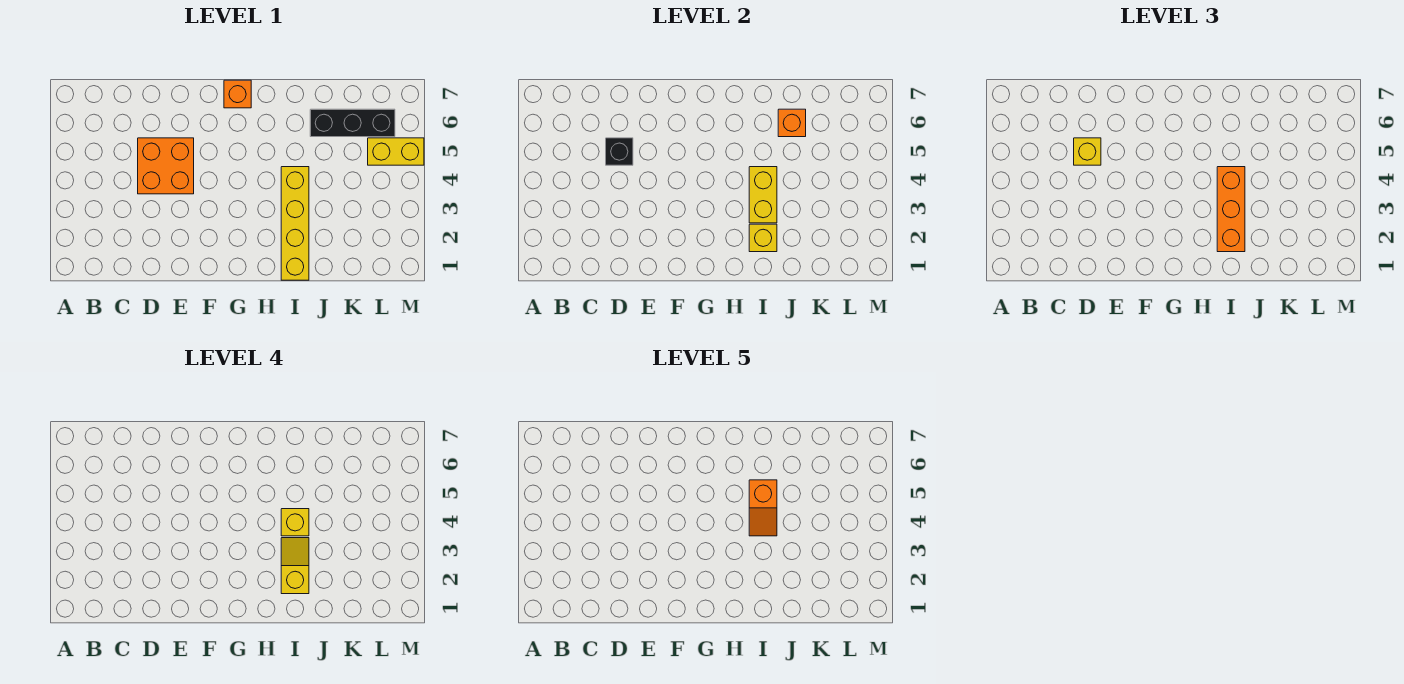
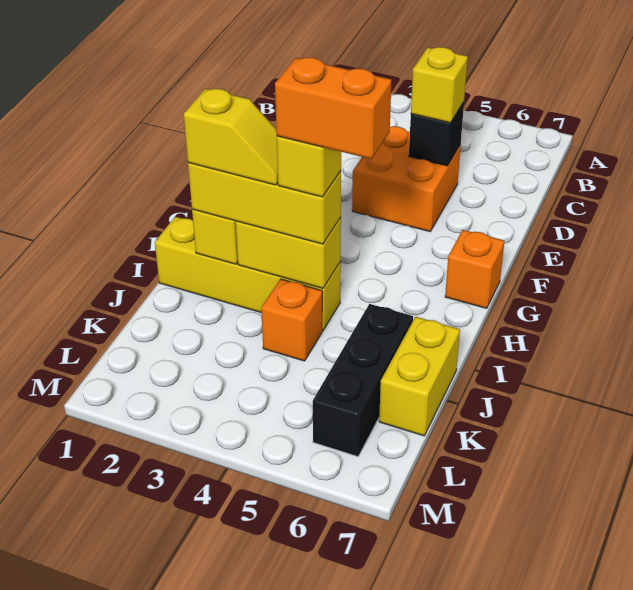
orange brick I2:I4 level 3 -> yellow brick I2:I4 level 3
orange slope I4:I5 level 5 top 5 -> orange brick I4:I5 level 5
orange brick J6 level 2 -> orange brick J4 level 1
yellow brick L5:M5 level 1 -> yellow brick J7:K7 level 1

